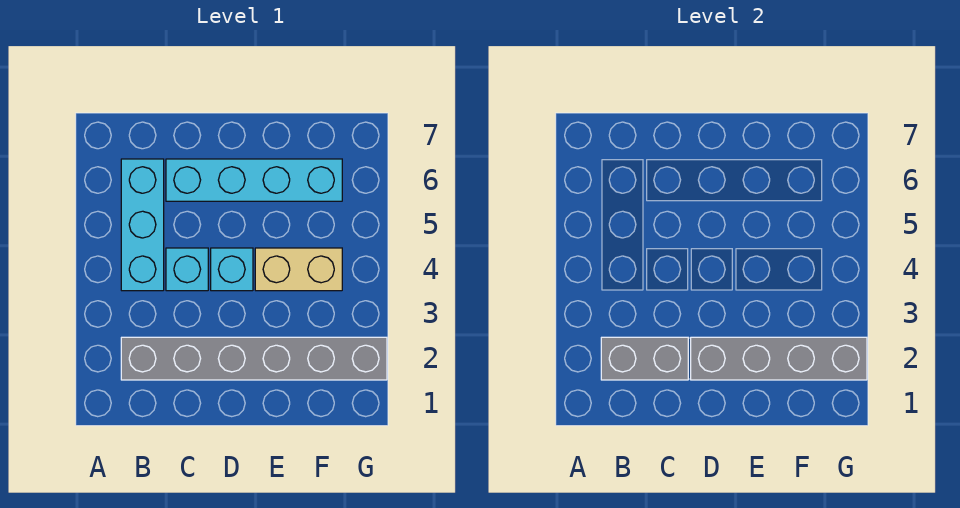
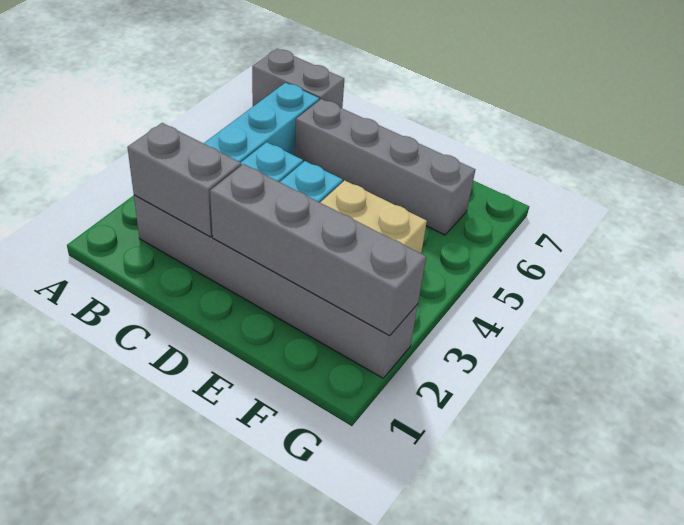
none -> grey brick A7:B7 level 1
cyan brick C6:F6 level 1 -> grey brick C6:F6 level 1

